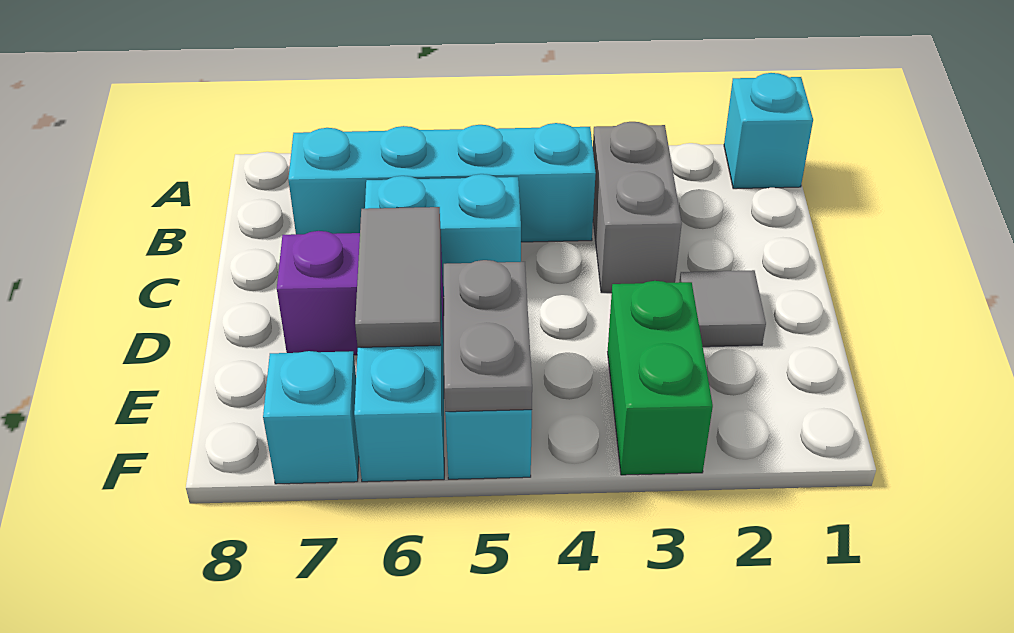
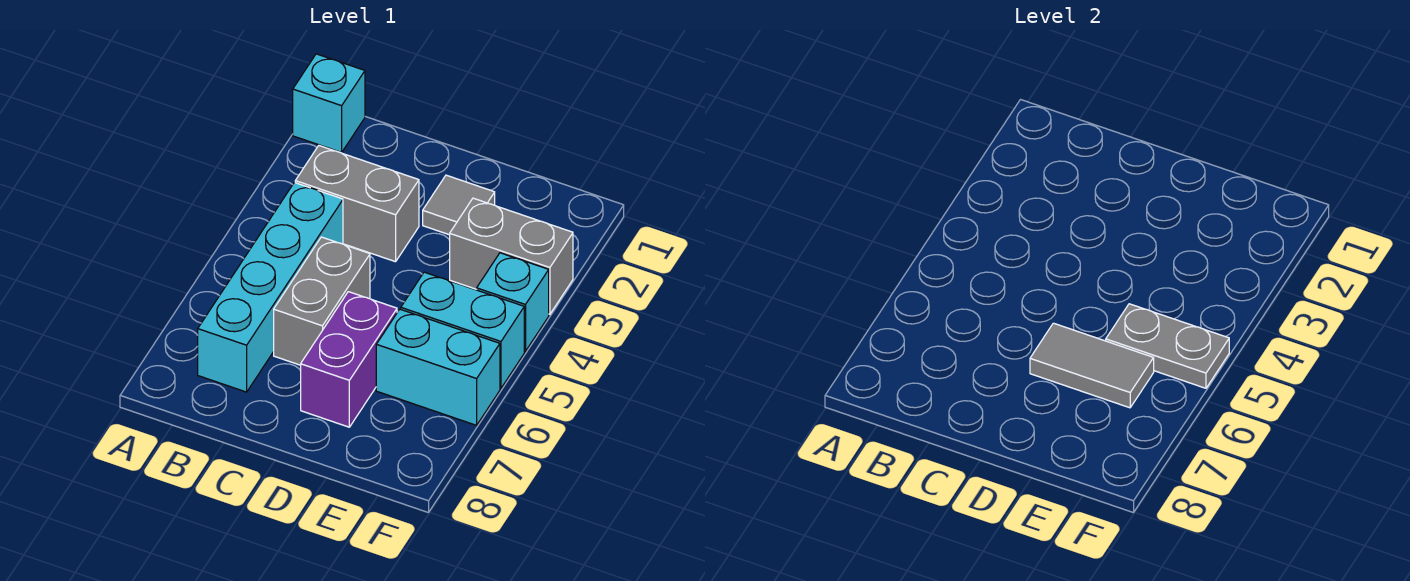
cyan brick C5:C6 level 1 -> grey brick C5:C6 level 1
green brick E3:F3 level 1 -> grey brick E3:F3 level 1
cyan brick F7 level 1 -> cyan brick F4 level 1

